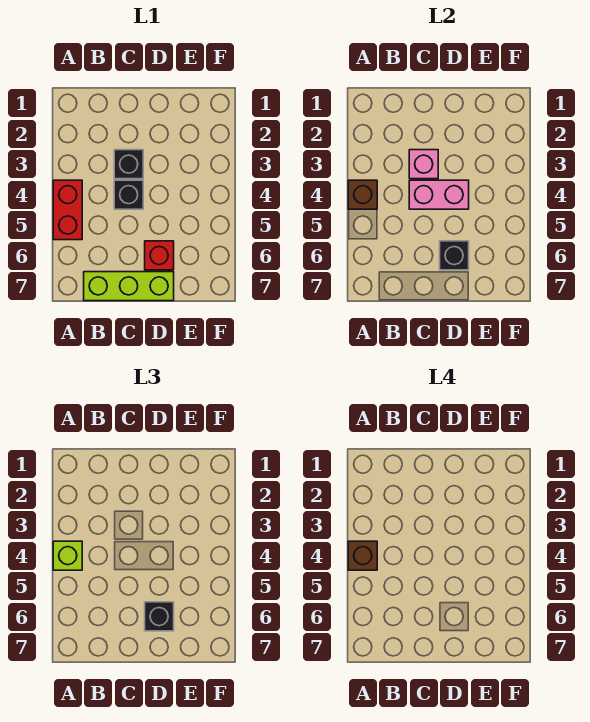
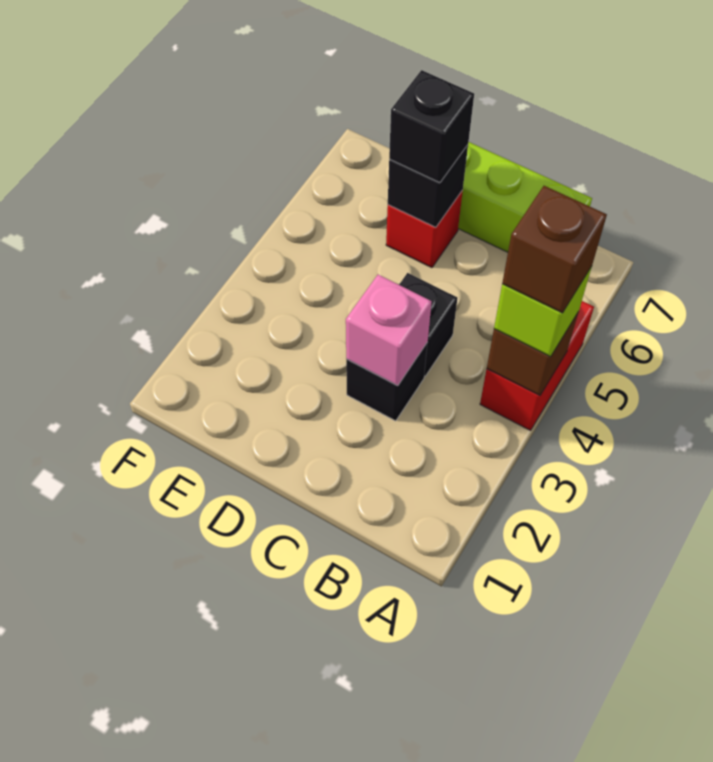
pink brick C4:D4 level 2 -> none

